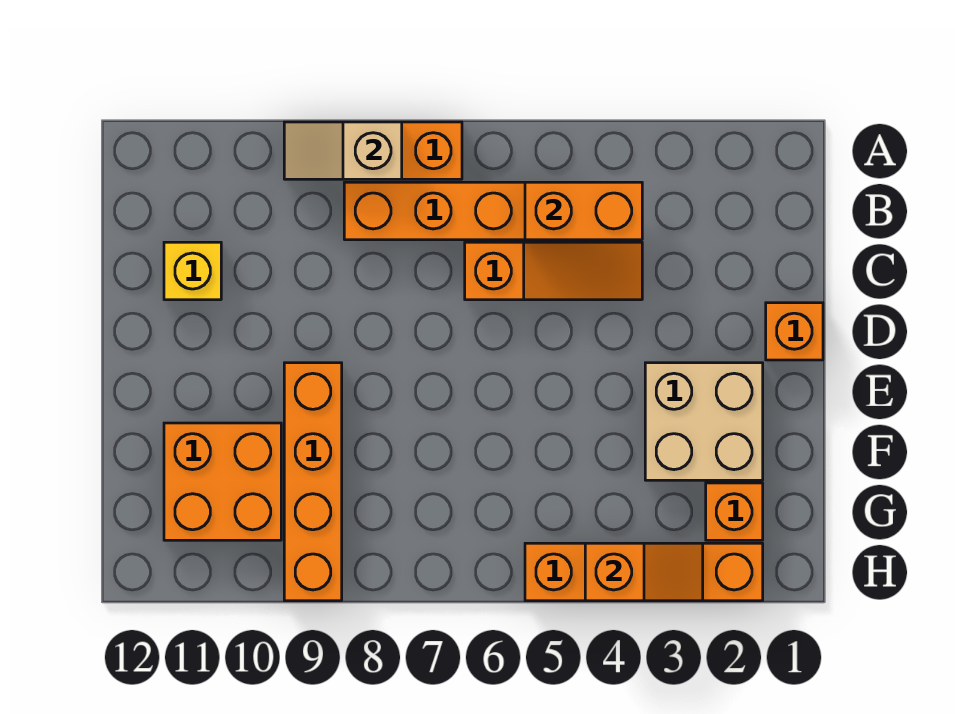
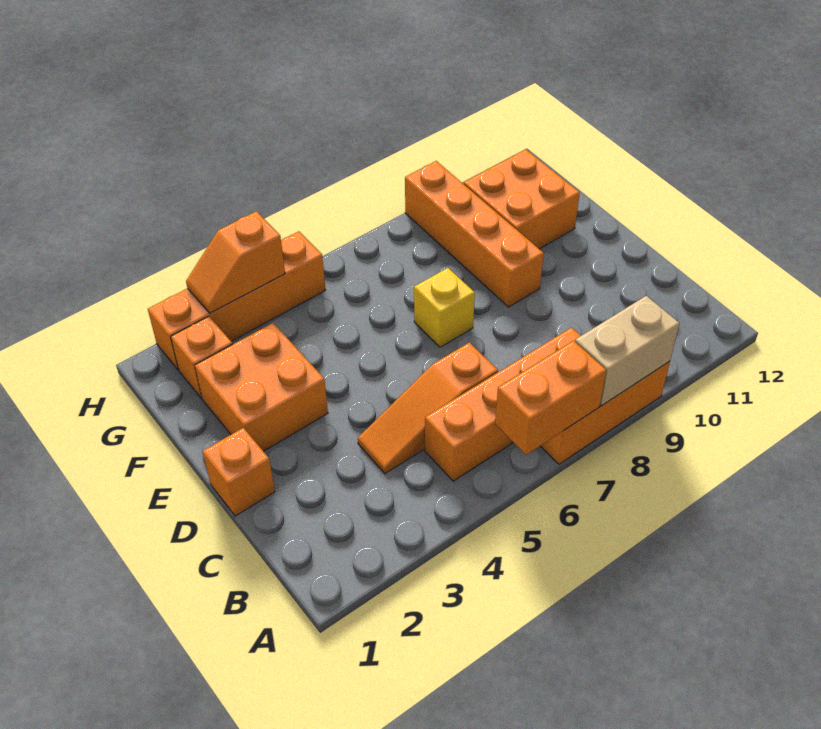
tan slope A8:A9 level 2 top 8 -> tan brick A8:A9 level 2
orange brick B4:B5 level 2 -> orange brick A6:A7 level 2
yellow brick C11 level 1 -> yellow brick E7 level 1
tan brick E2:F3 level 1 -> orange brick E2:F3 level 1

